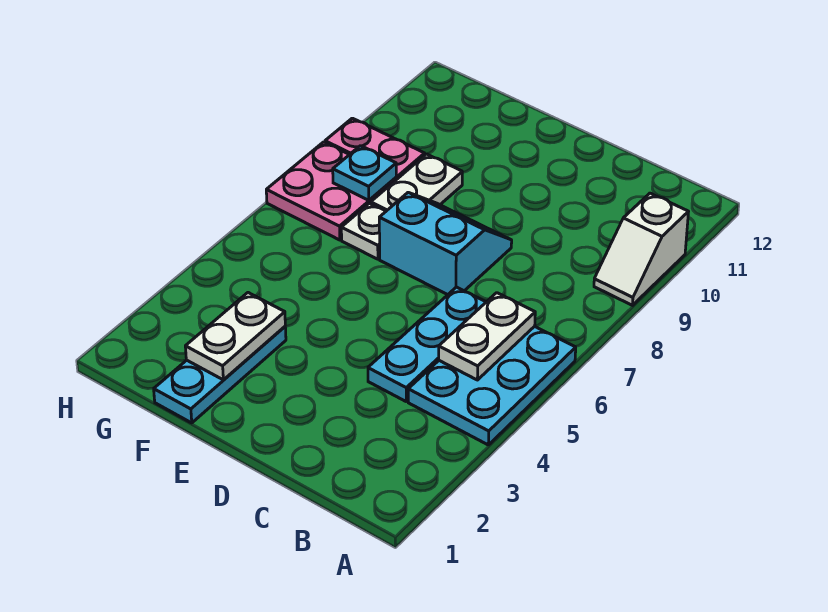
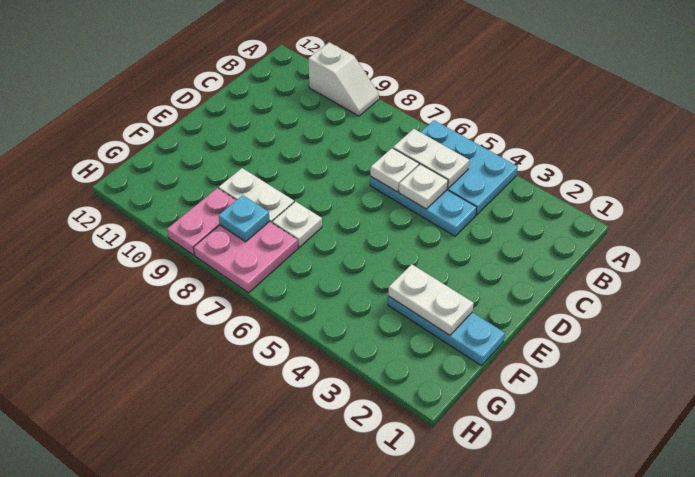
none -> white plate C5 level 2
none -> white plate C6 level 2
cyan slope D7:E8 level 1 top 7 -> none

